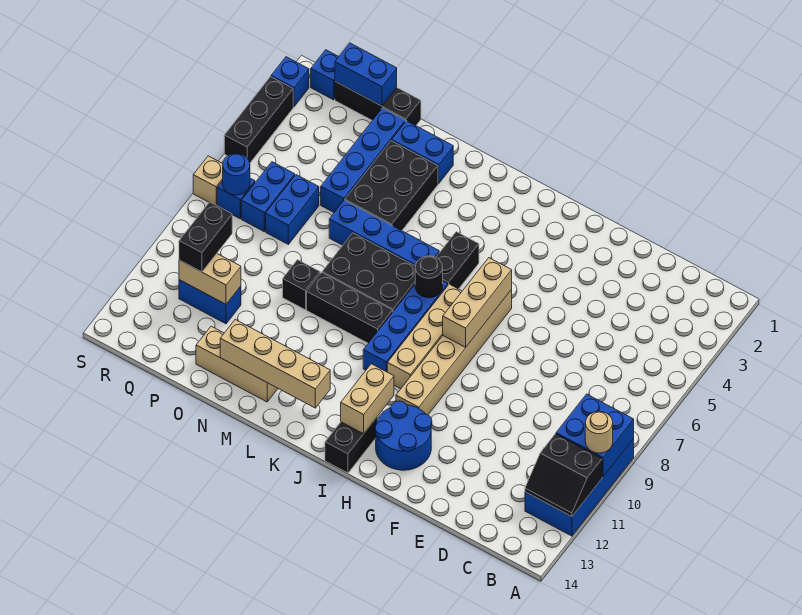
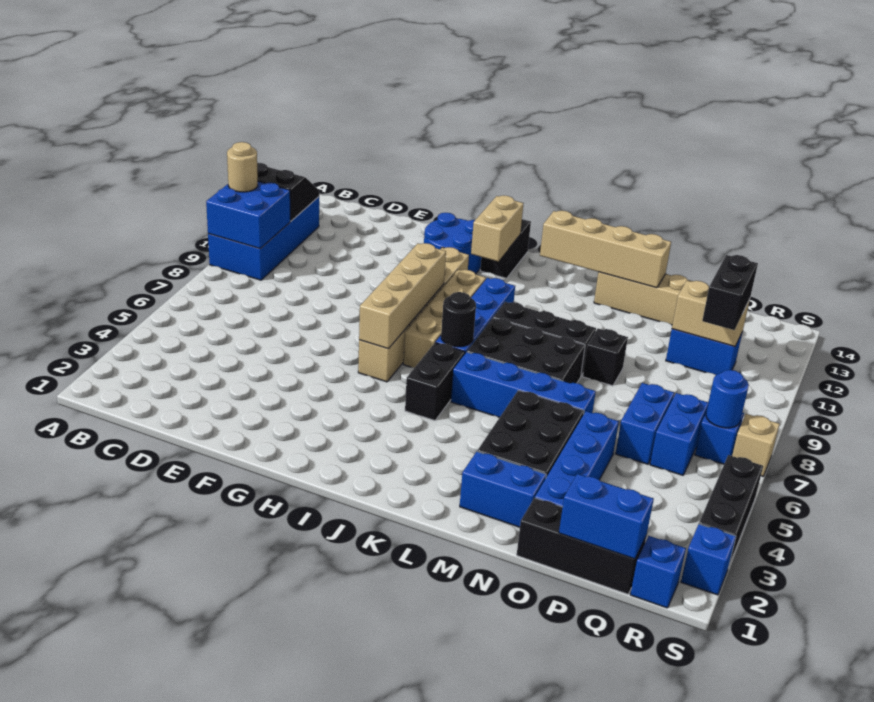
tan brick H6:H8 level 2 -> tan brick H6:H9 level 2

